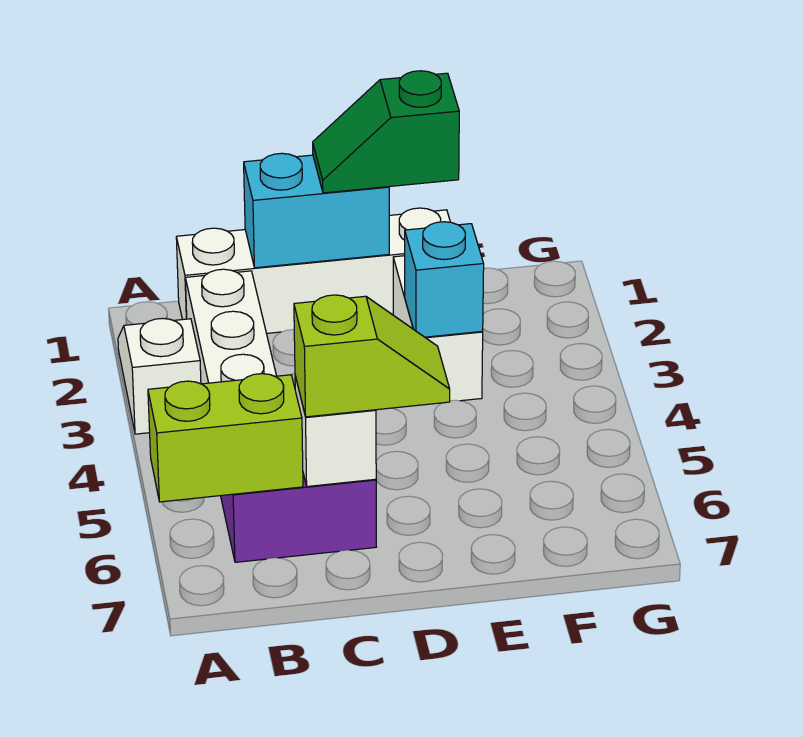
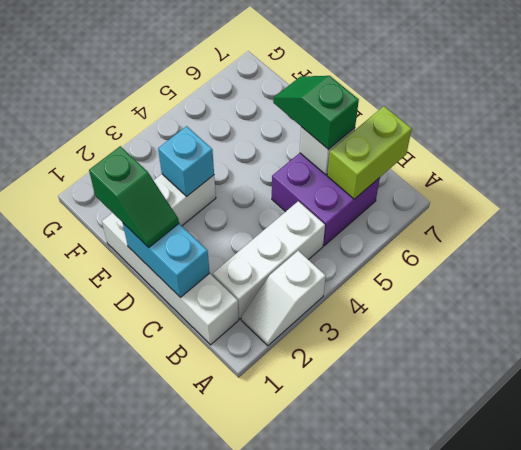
lime brick A6:B6 level 2 -> lime brick B6:B7 level 2
lime slope C6:D6 level 3 top C -> green slope C6:D6 level 3 top C

